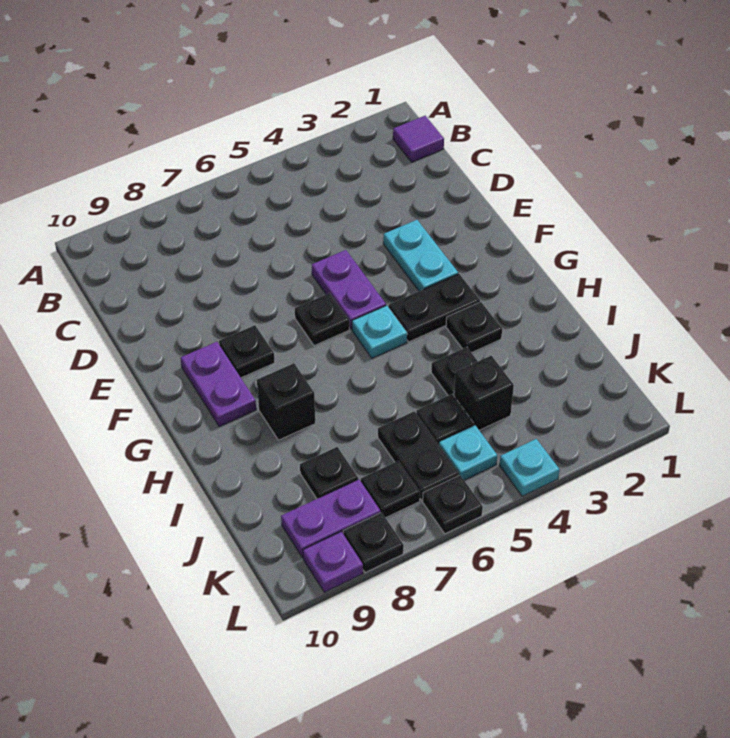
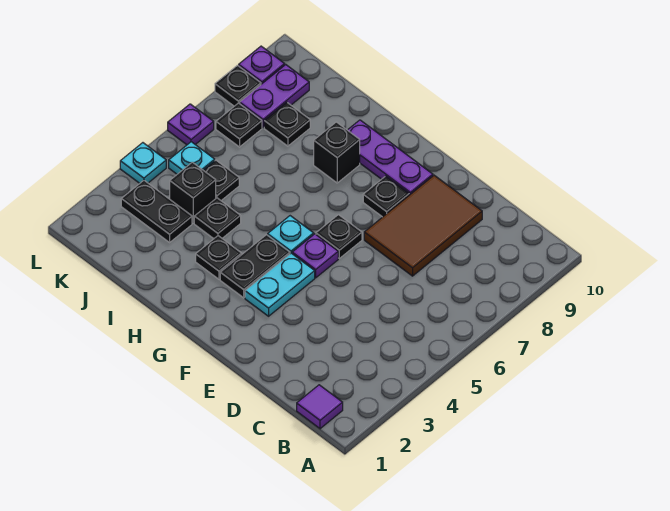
none -> brown tile D7:E9 level 1
cyan plate E3:F3 level 1 -> cyan plate F3:F4 level 1
purple plate E5:F5 level 1 -> purple plate F5 level 1
purple plate F9:G9 level 1 -> purple plate F9:H9 level 1
black plate J6:K6 level 1 -> black plate J3:K3 level 1
black plate L6 level 1 -> purple plate L6 level 1

